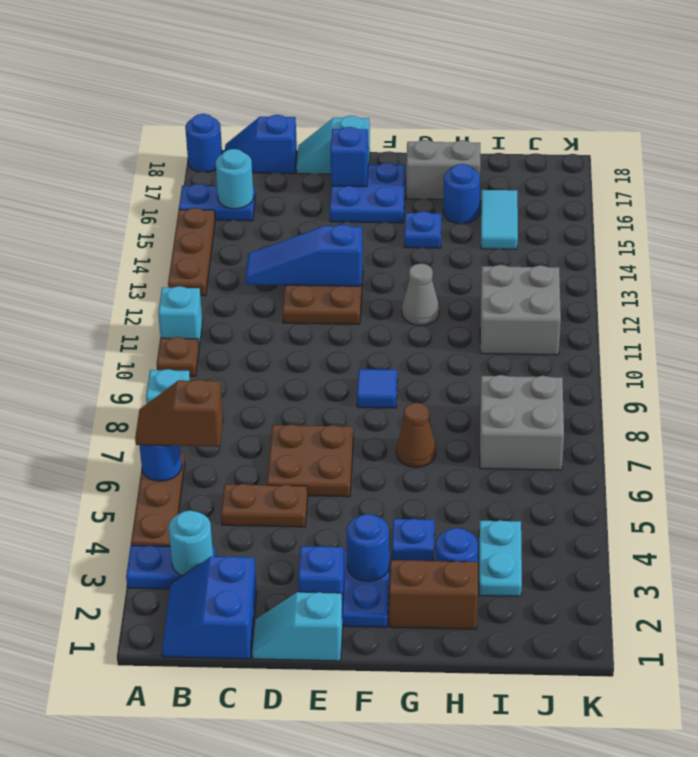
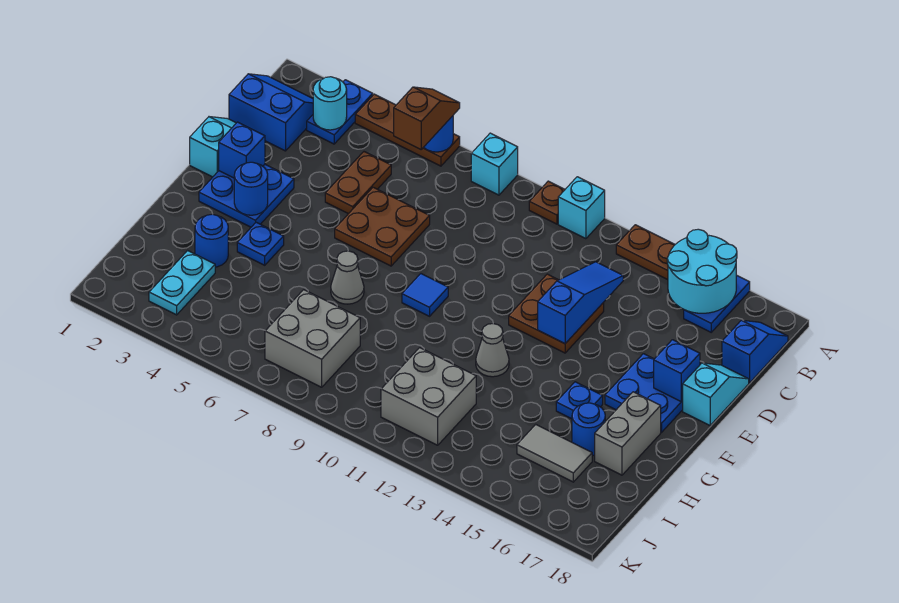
blue round brick A18 level 1 -> none
cyan round brick B16 level 2 -> cyan round brick A15:B16 level 2
brown brick G2:H2 level 1 -> none
brown cone G7 level 1 -> grey cone G7 level 1
cyan plate I3:I4 level 1 -> cyan plate I3:J3 level 1
cyan tile I15:I16 level 1 -> grey tile I15:I16 level 1

